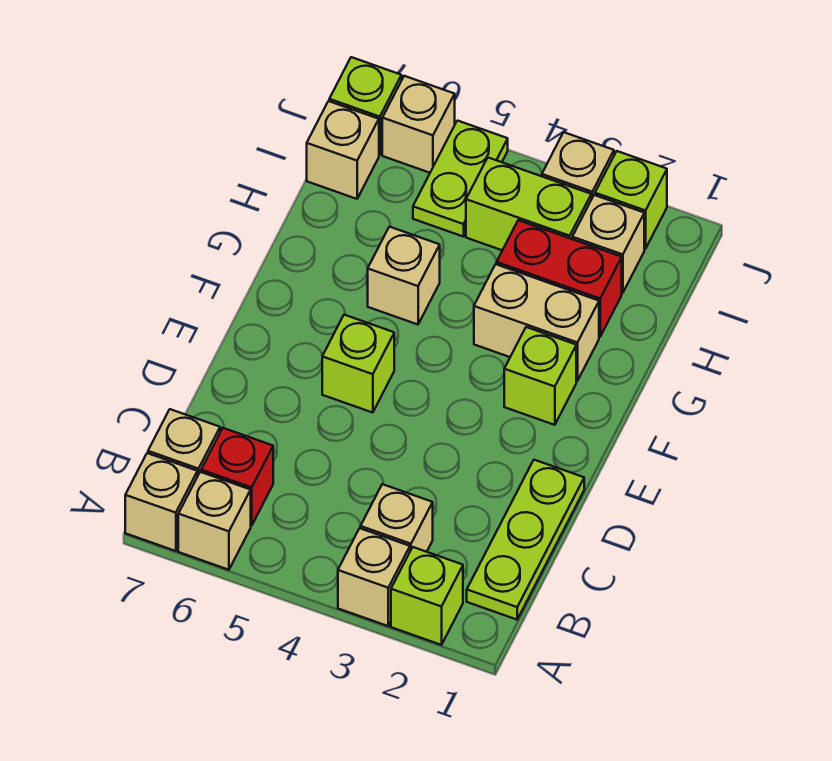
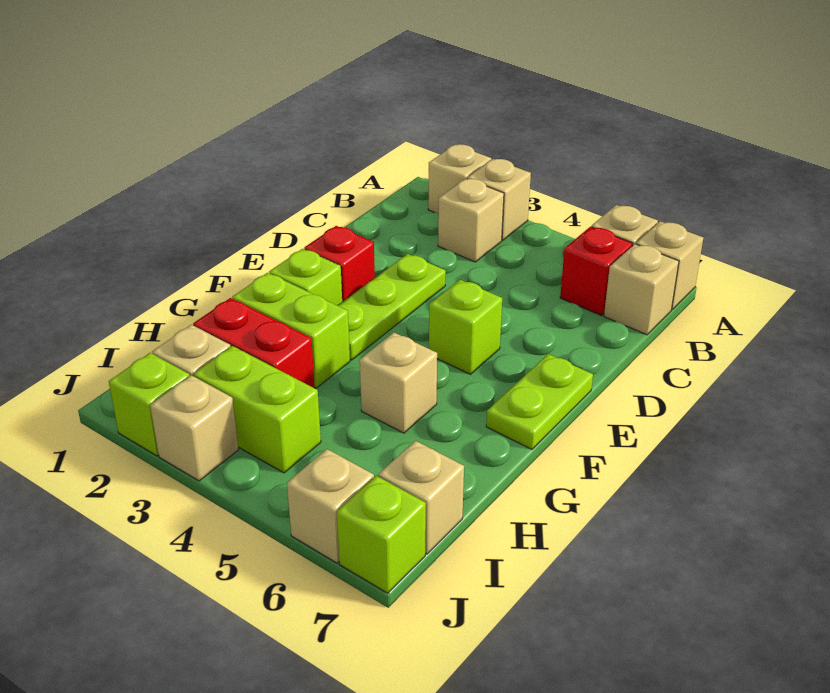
lime brick A2 level 1 -> tan brick A2 level 1
lime plate B1:D1 level 1 -> lime plate D3:F3 level 1
none -> red brick E2 level 1
tan brick G2:G3 level 1 -> lime brick G2:G3 level 1
lime plate I5:J5 level 1 -> lime plate E7:F7 level 1

